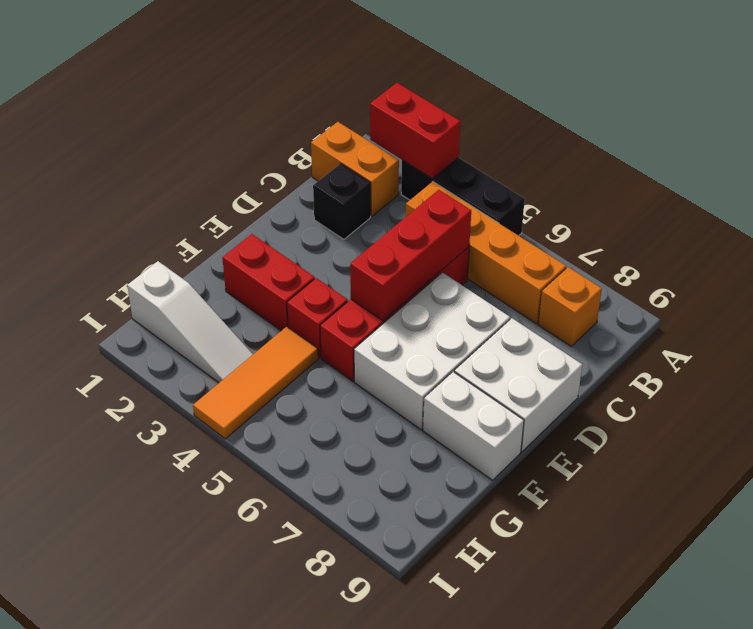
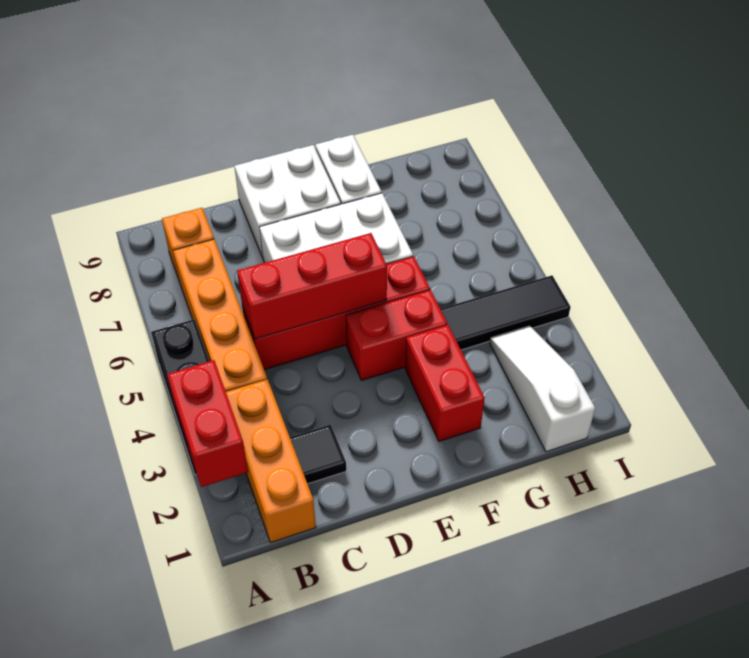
orange brick B1:B2 level 1 -> orange brick B1:B3 level 1
black brick C2 level 1 -> black tile C2 level 1
red brick F4 level 1 -> red brick E4:F4 level 1
orange tile G4:I4 level 1 -> black tile G4:I4 level 1

